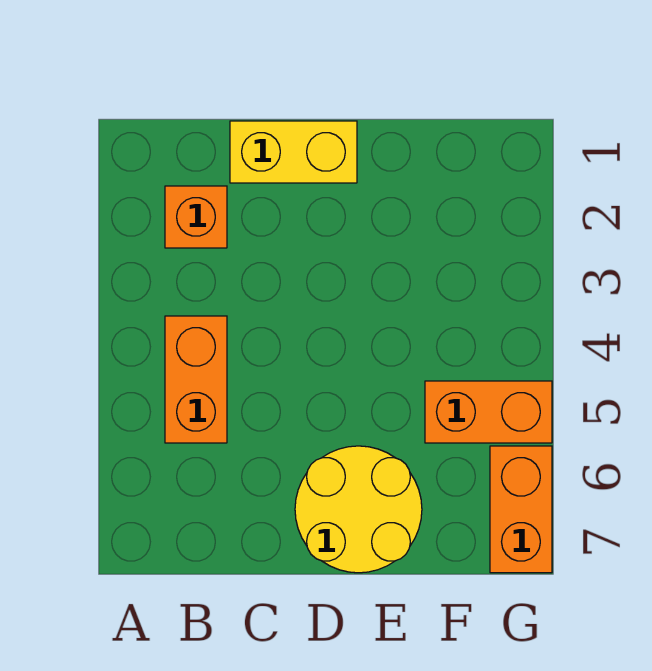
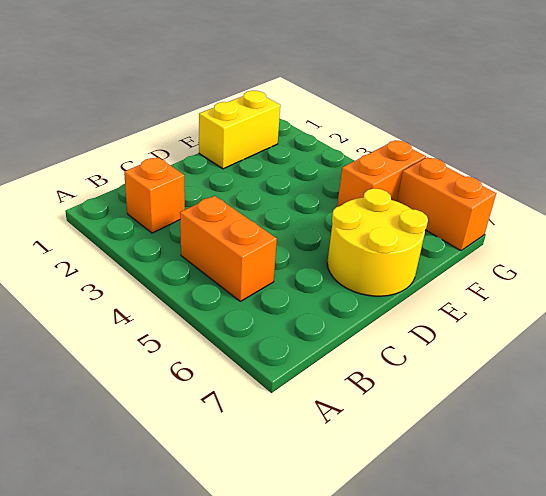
yellow brick C1:D1 level 1 -> yellow brick E1:F1 level 1

